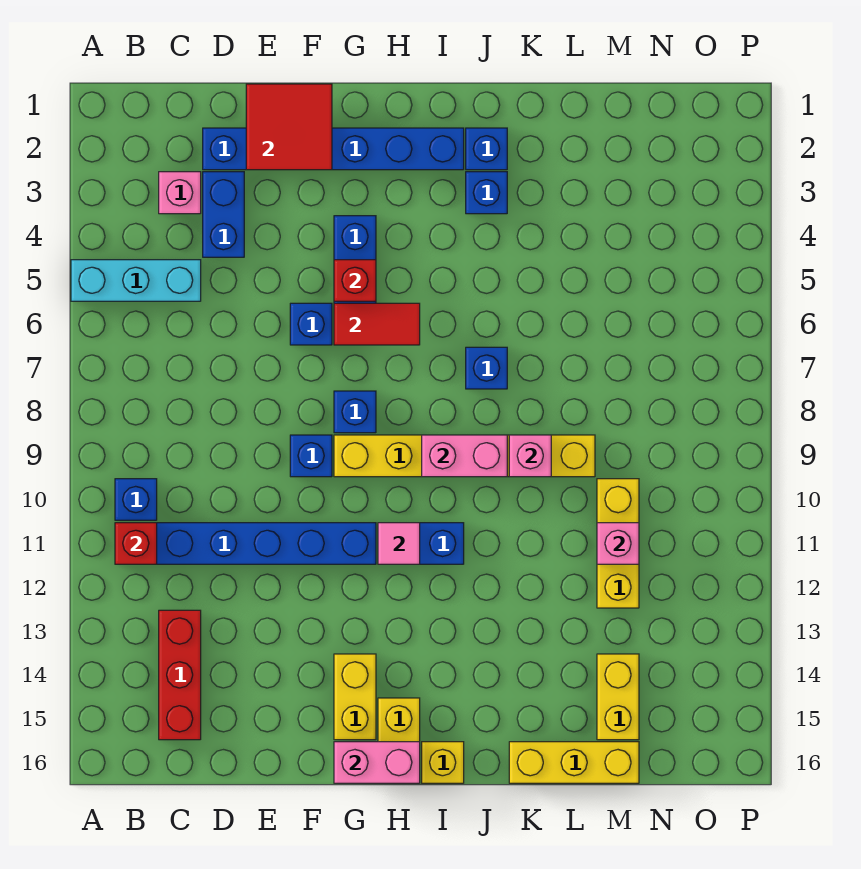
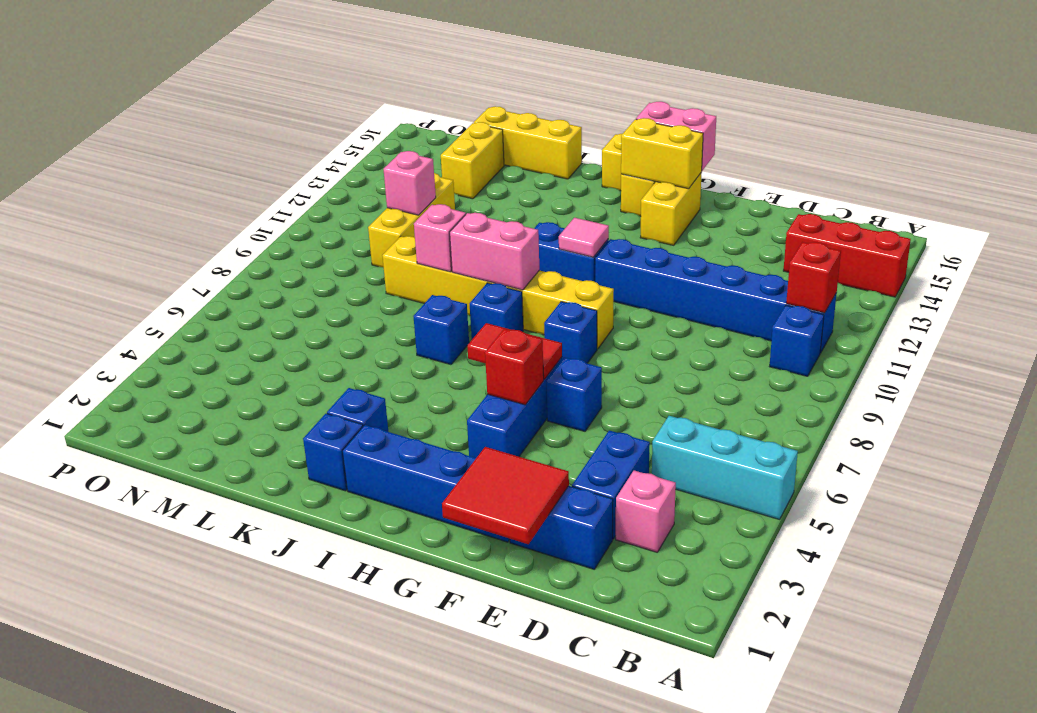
red brick C13:C15 level 1 -> red brick A14:C14 level 1
blue brick F9 level 1 -> blue brick I8 level 1
none -> yellow brick G15:H15 level 2

